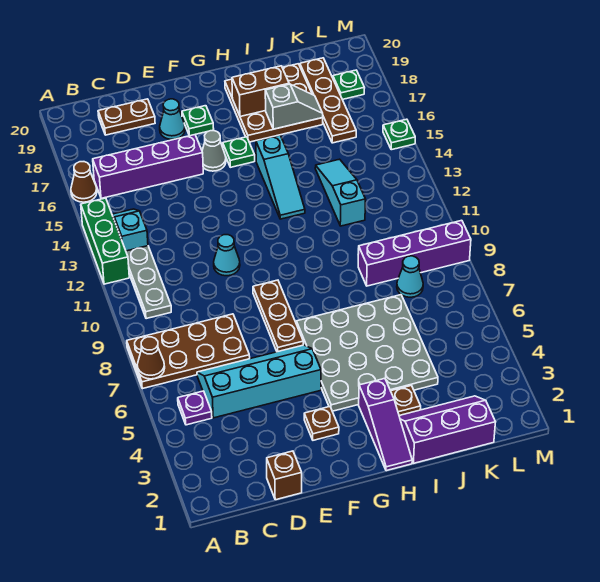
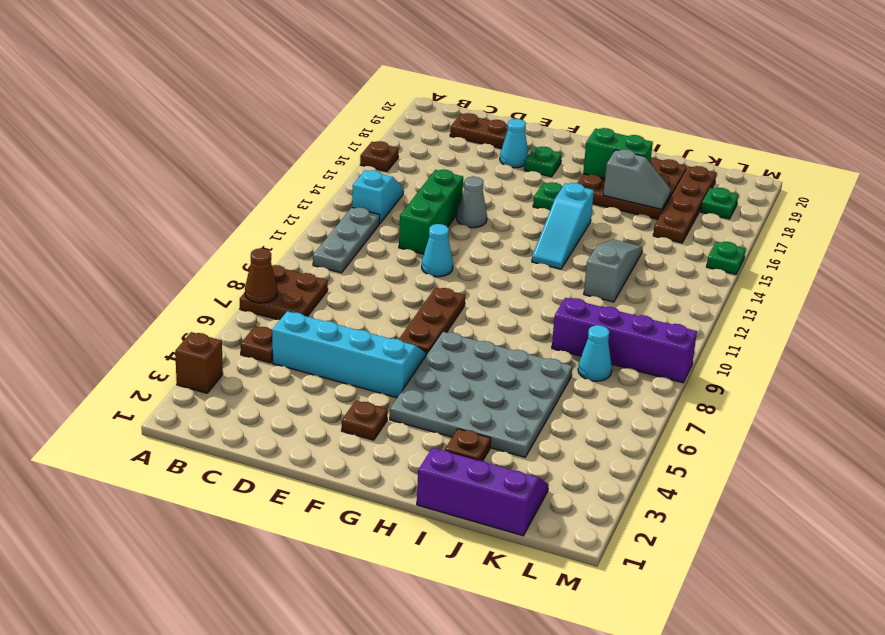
brown plate A7:D8 level 1 -> brown plate A7:B8 level 1
green brick A12:A14 level 1 -> green brick D12:D14 level 1
brown cone A16 level 1 -> brown plate A16 level 1
purple plate B5 level 1 -> brown plate B5 level 1
purple brick B16:E16 level 1 -> none
brown brick D1 level 1 -> brown brick A3 level 1
grey cone F16 level 1 -> grey cone E14 level 1
purple slope H1:H3 level 1 top 3 -> none
brown brick H18:I18 level 2 -> green brick H18:I18 level 2
cyan slope J12:J14 level 1 top 12 -> grey slope J12:J14 level 1 top 12

